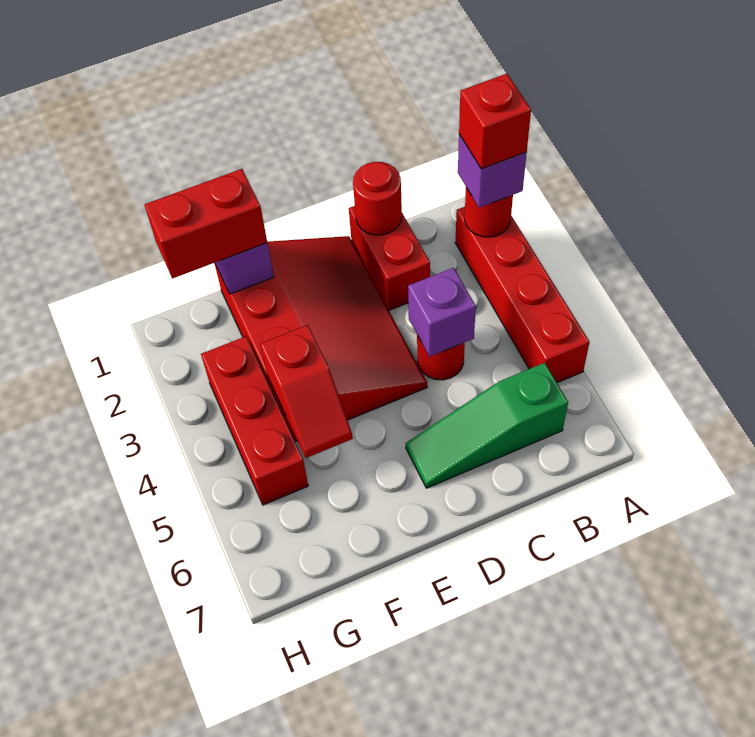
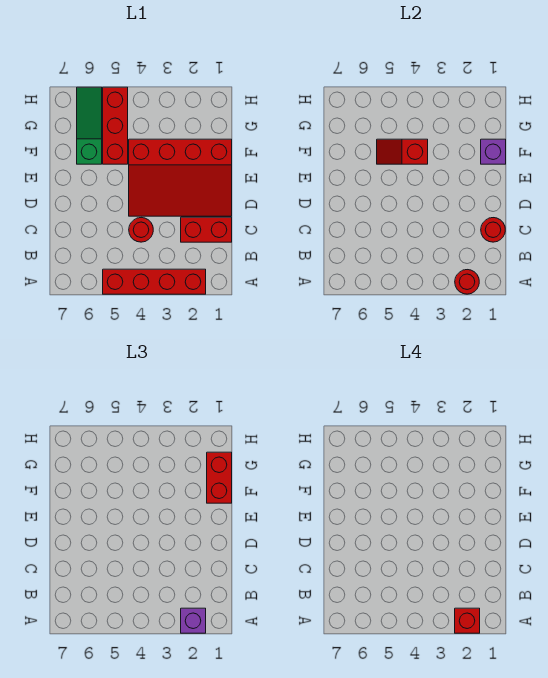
green slope B6:D6 level 1 top B -> green slope F6:H6 level 1 top F
purple brick C4 level 2 -> none
red brick G3:G5 level 1 -> red brick F5:H5 level 1

